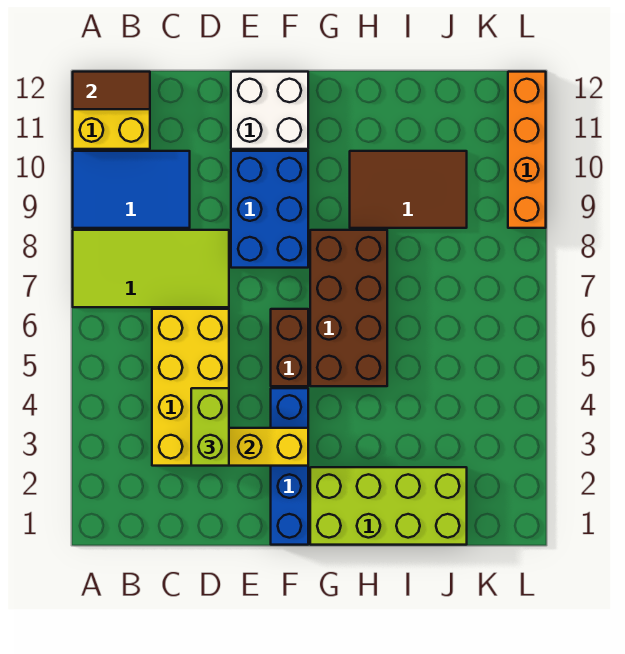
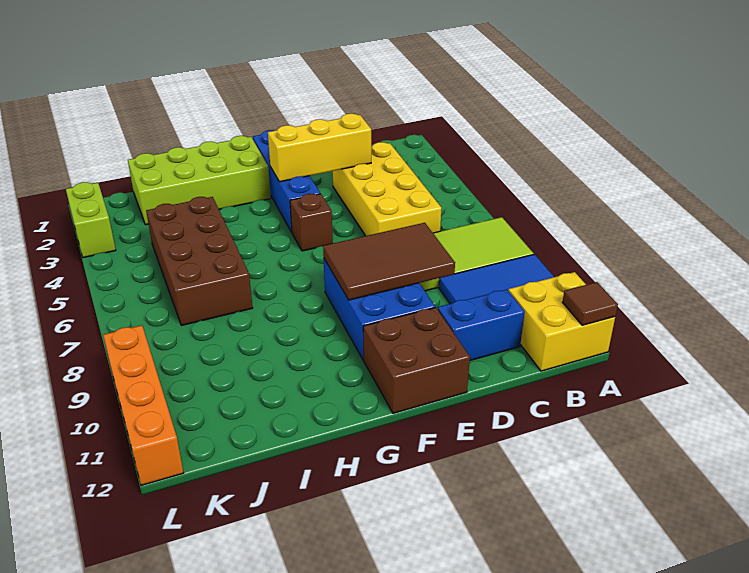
brown tile A12:B12 level 2 -> brown tile A12 level 2
none -> blue brick C11:D11 level 1
lime brick D3:D4 level 3 -> lime brick L2:L3 level 1
white brick E11:F12 level 1 -> brown brick E11:F12 level 1
brown brick F5:F6 level 1 -> brown brick F5 level 1
brown brick G5:H8 level 1 -> brown brick I4:J7 level 1
brown tile H9:J10 level 1 -> brown tile D8:F9 level 2

